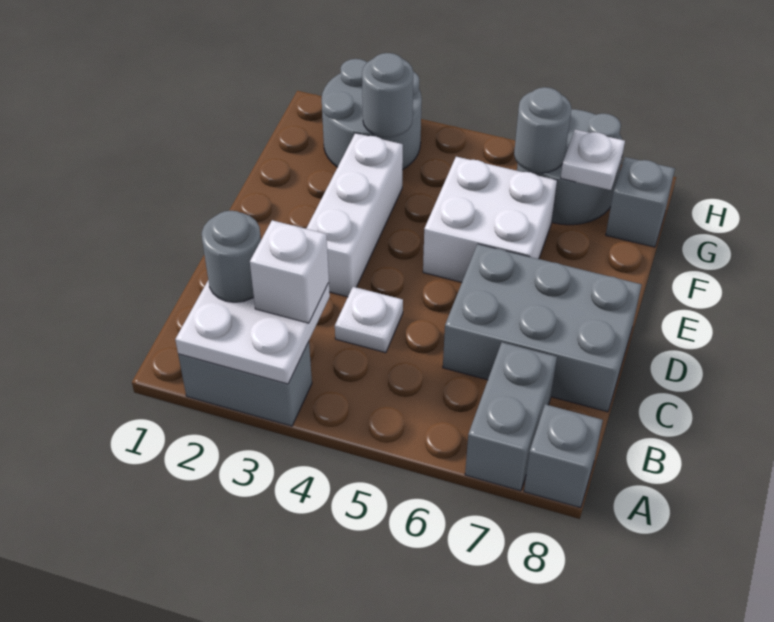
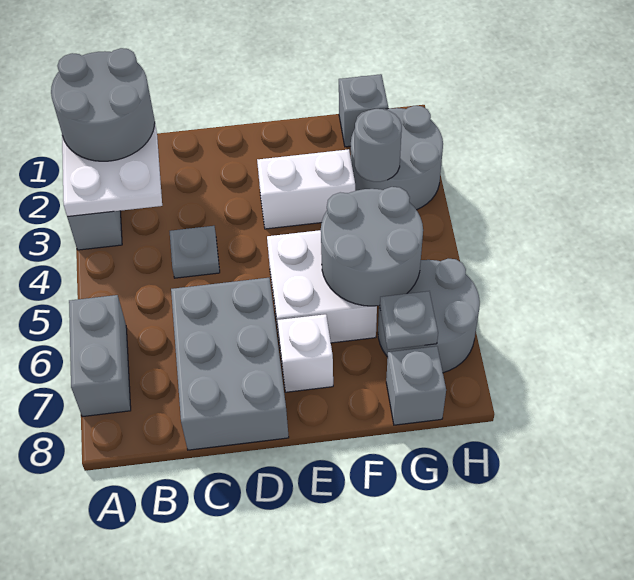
grey brick A7:B7 level 1 -> grey brick A6:A7 level 1
grey brick A8 level 1 -> grey brick G1 level 1
grey round brick B2 level 3 -> grey round brick A1:B2 level 3
white brick B3 level 3 -> white brick E7 level 1
white plate C4 level 1 -> grey plate C4 level 1
white brick D3:F3 level 1 -> white brick E3:F3 level 1
grey round brick G6 level 2 -> grey round brick F5:G6 level 2
white plate G7 level 2 -> grey plate G7 level 2

